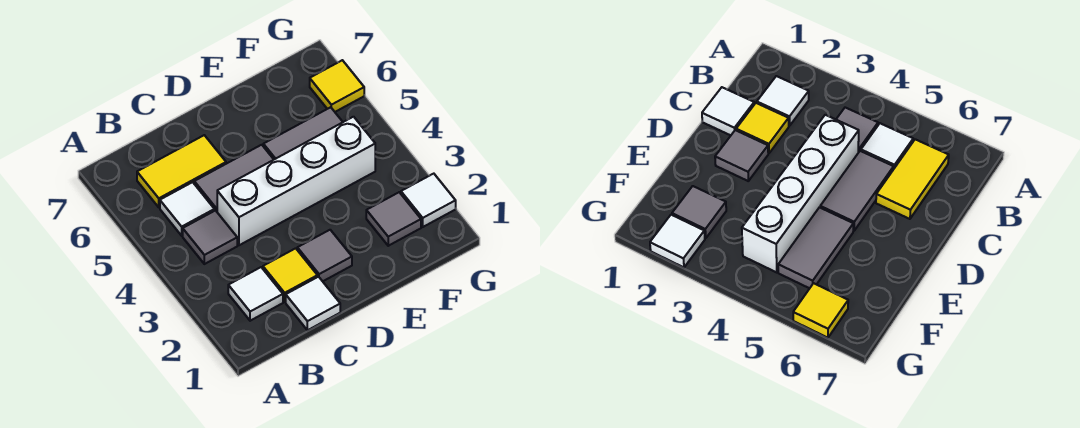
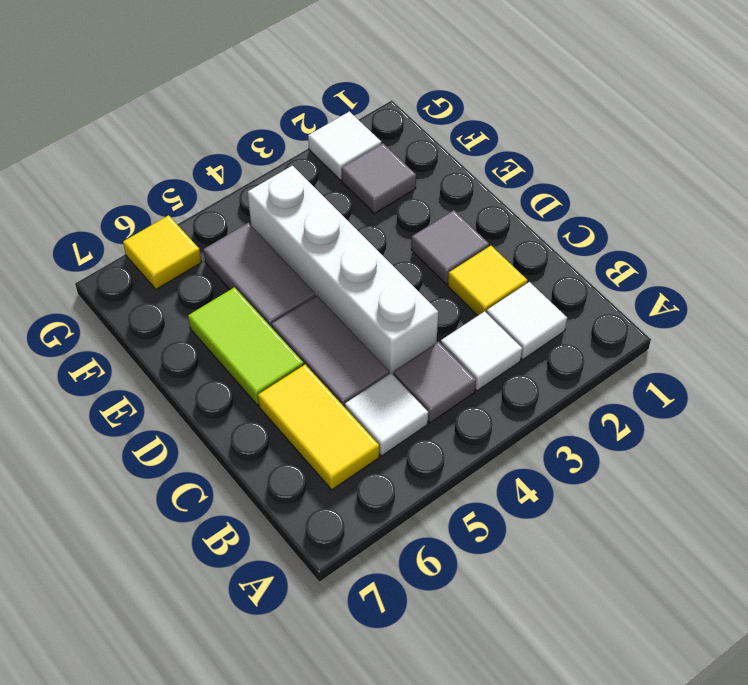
white tile C1 level 1 -> white tile B3 level 1
none -> lime tile D6:E6 level 1

